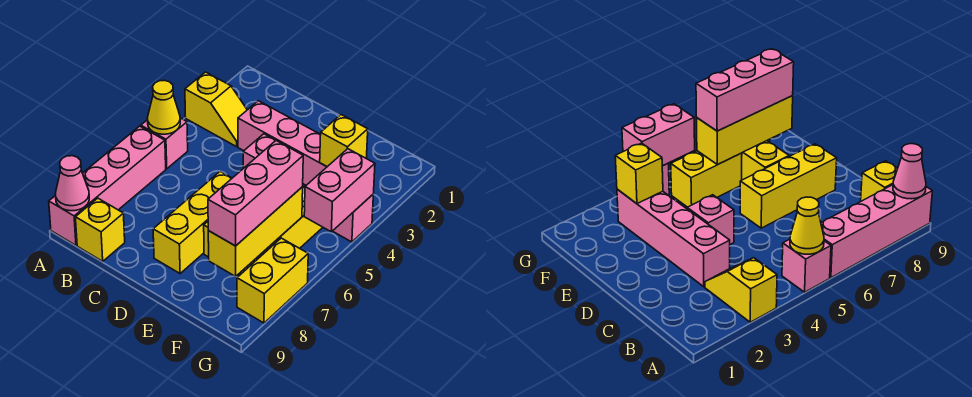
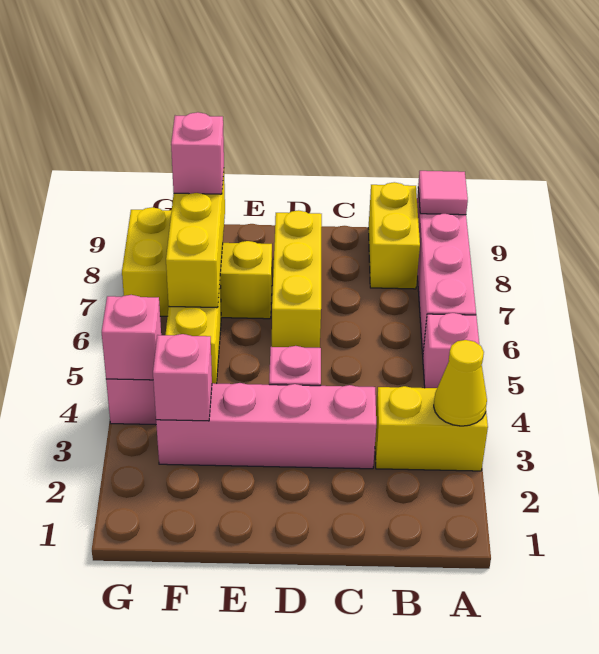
yellow slope A3:B3 level 1 top A -> yellow brick A3:B3 level 1
yellow cone A5 level 2 -> yellow cone A3 level 2
pink cone A9 level 2 -> pink tile A9 level 2
yellow brick B9 level 1 -> yellow brick B8:B9 level 1
yellow brick F3 level 2 -> pink brick F3 level 2
pink brick F6:F8 level 3 -> pink brick F8 level 3
pink brick G4:G5 level 2 -> pink brick G4 level 2

